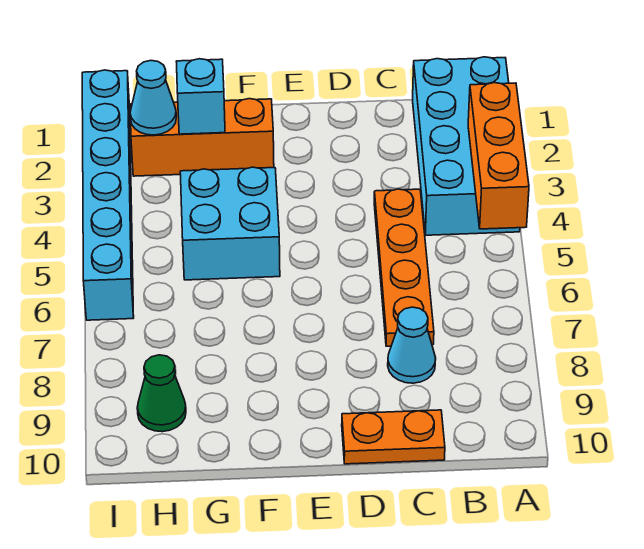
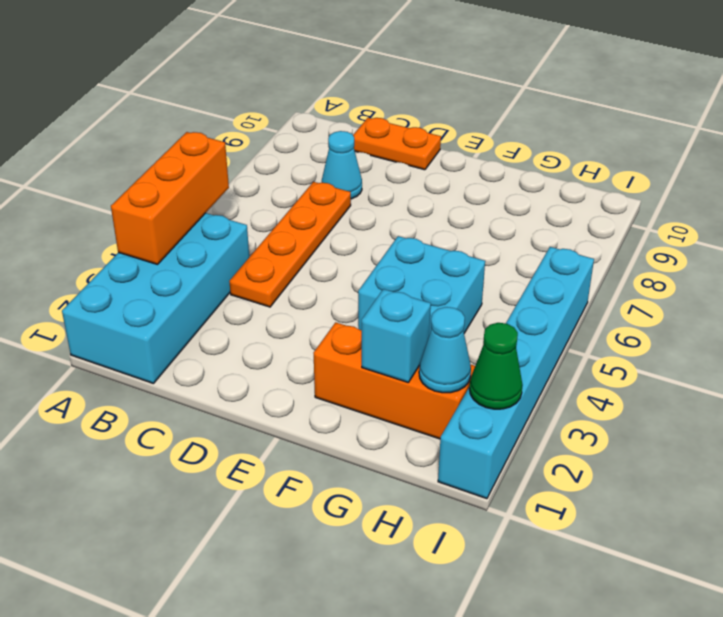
green cone H9 level 1 -> green cone I2 level 2

